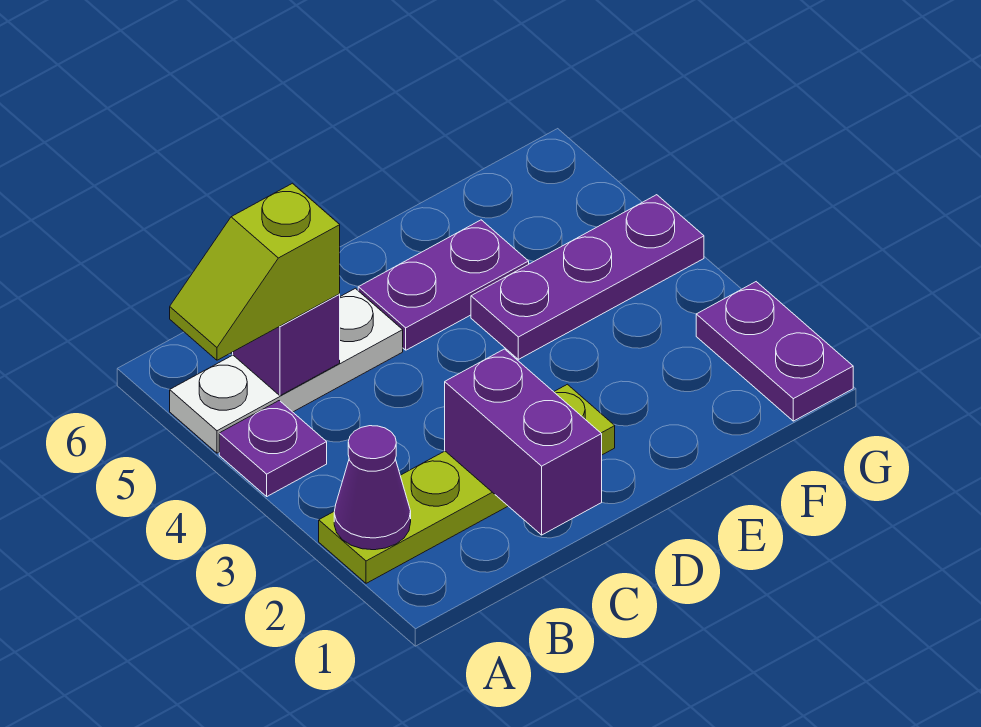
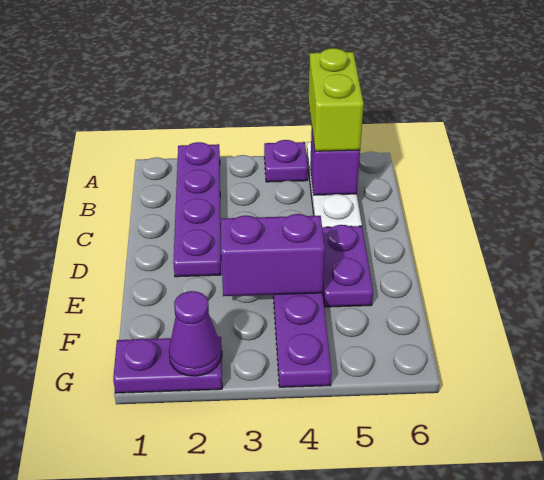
lime plate A2:D2 level 1 -> purple plate A2:D2 level 1
purple cone A2 level 2 -> purple cone G2 level 2
lime slope A5:B5 level 3 top B -> lime brick A5:B5 level 3
purple brick C1:C2 level 2 -> purple brick E3:E4 level 2

